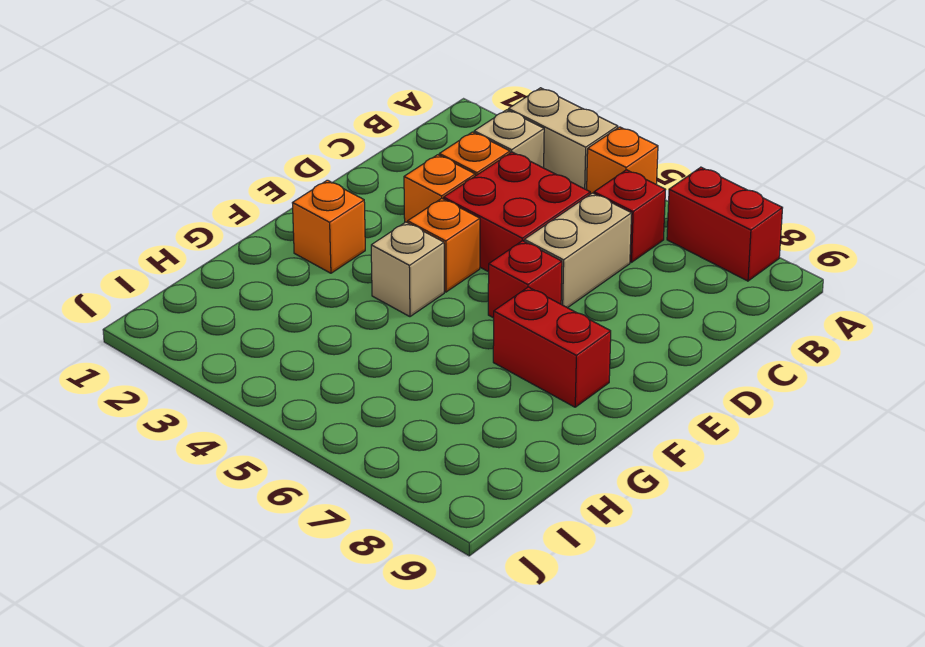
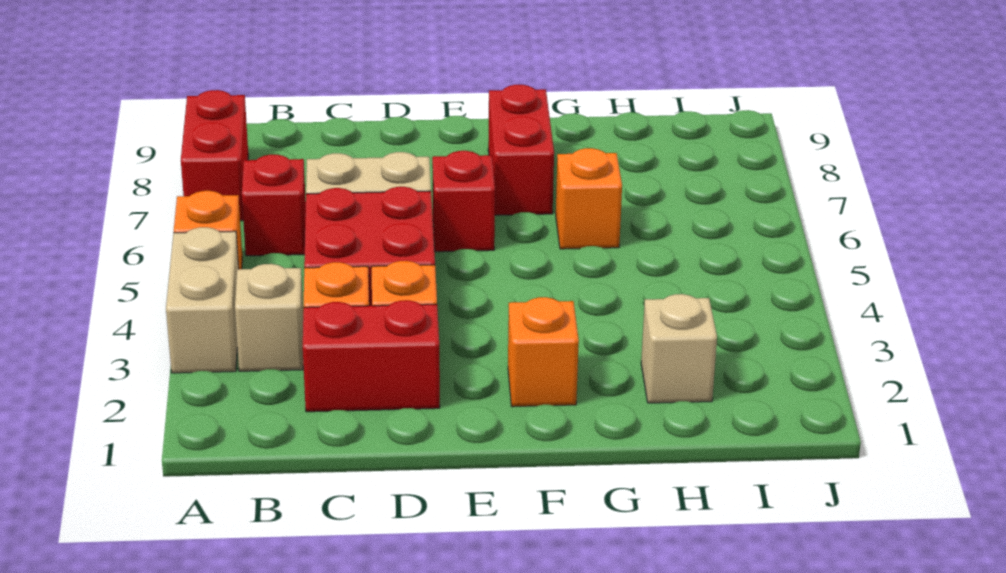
none -> red brick C2:D2 level 1
orange brick E4 level 1 -> orange brick G6 level 1
tan brick F4 level 1 -> tan brick H2 level 1

